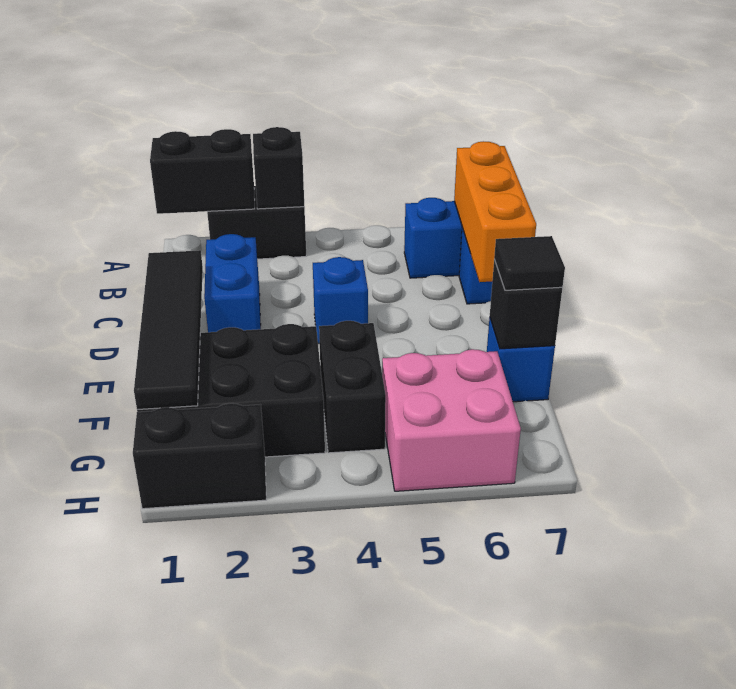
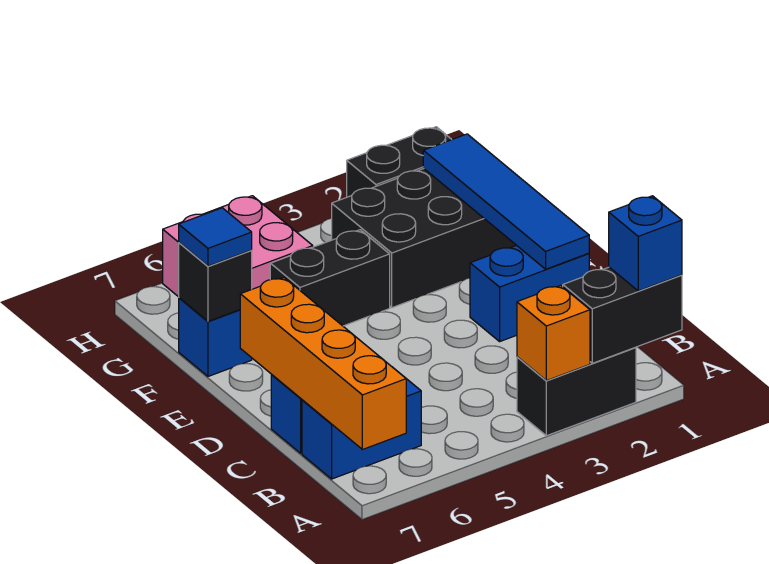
black brick A3 level 2 -> orange brick A3 level 2
orange brick B7:D7 level 2 -> orange brick A7:D7 level 2
blue brick C2:D2 level 1 -> blue brick D1:D2 level 1
black tile D1:G1 level 2 -> blue tile D1:G1 level 2
blue brick D4 level 1 -> blue brick A1 level 3
black brick F4:G4 level 1 -> black brick F4:F5 level 1
black tile F7 level 3 -> blue tile F7 level 3

